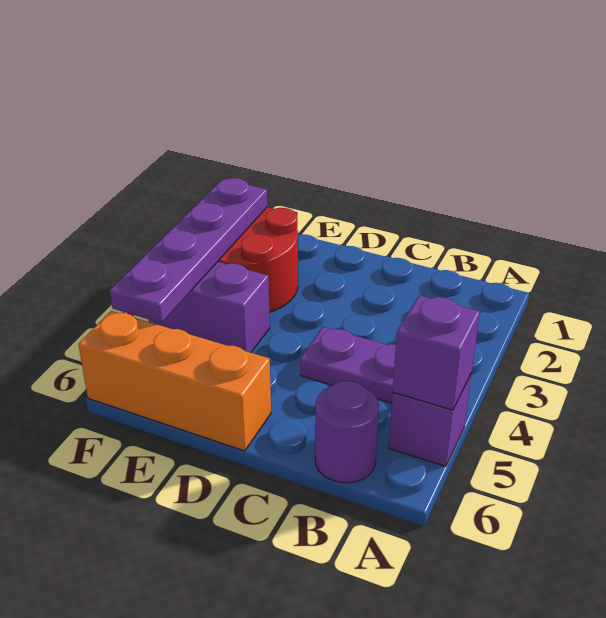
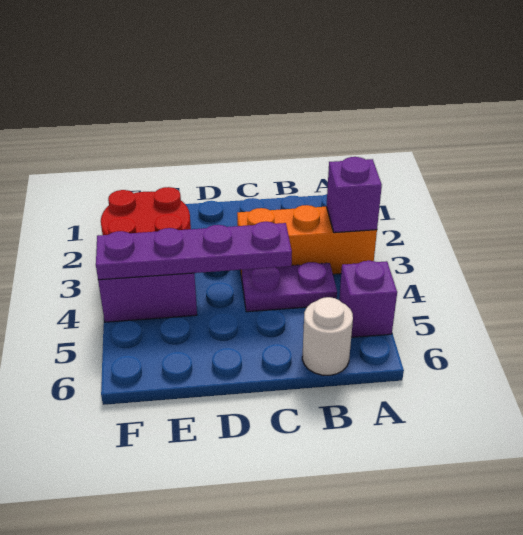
purple brick A5 level 2 -> purple brick A3 level 2
purple round brick B6 level 1 -> white round brick B6 level 1
orange brick D6:F6 level 1 -> orange brick A3:C3 level 1
purple plate F2:F5 level 2 -> purple plate C4:F4 level 2

